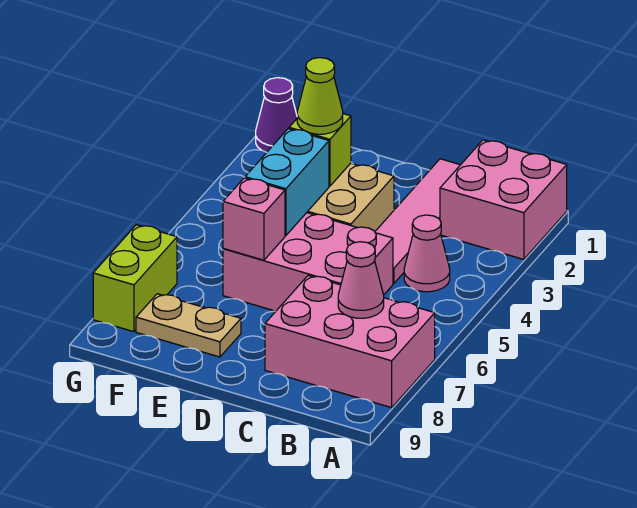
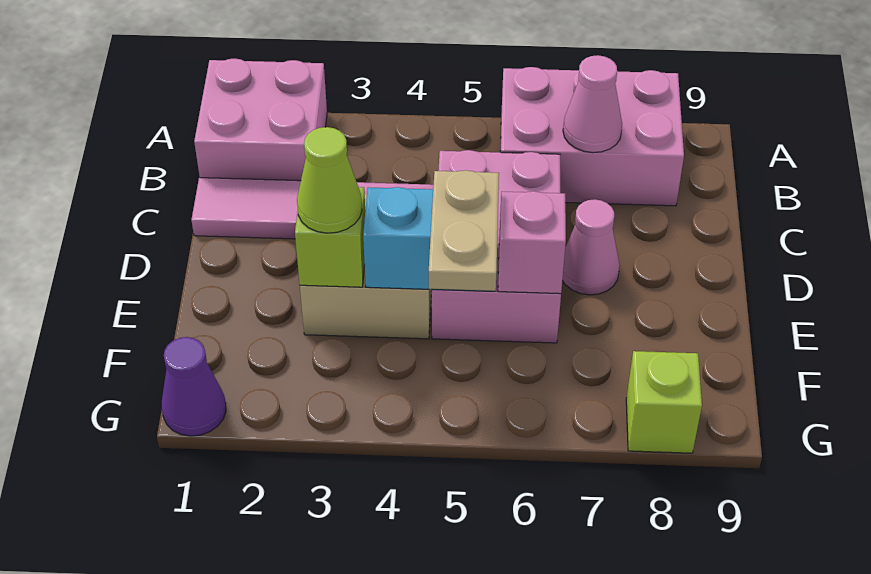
pink brick A7:C8 level 1 -> pink brick A6:B8 level 1
pink cone B4 level 1 -> pink cone D7 level 1
tan plate E8:F8 level 1 -> tan plate E5:F5 level 3
lime brick G7:G8 level 1 -> lime brick G8 level 1

